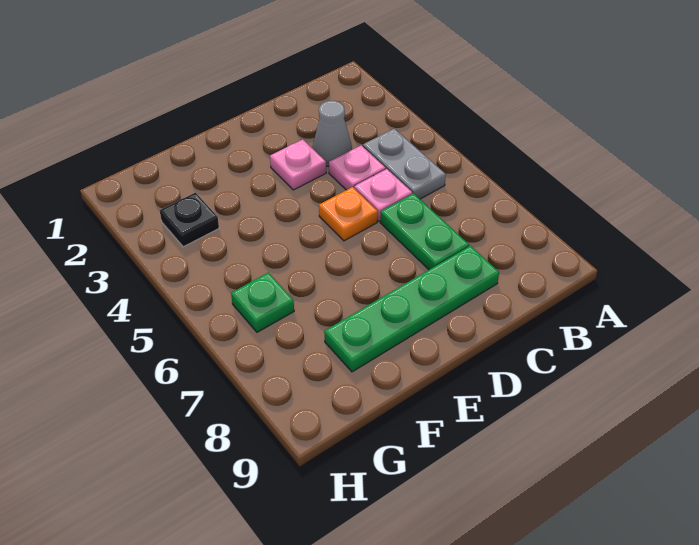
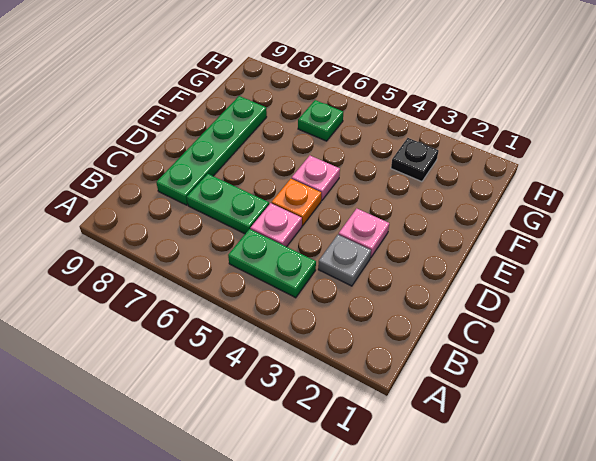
grey plate B4:B5 level 1 -> green plate B4:B5 level 1
grey cone C3 level 1 -> grey plate C3 level 1
pink plate C4 level 1 -> pink plate E5 level 1

